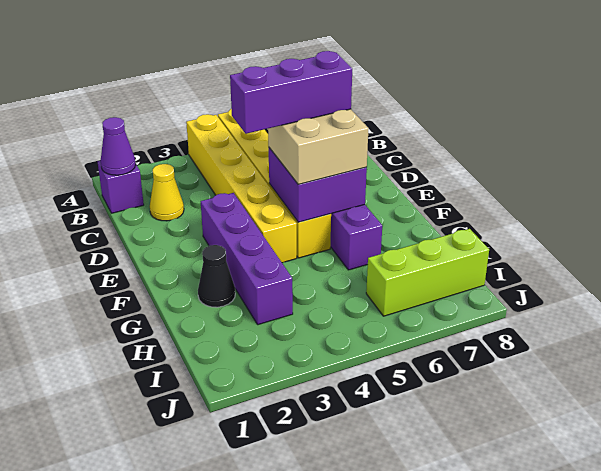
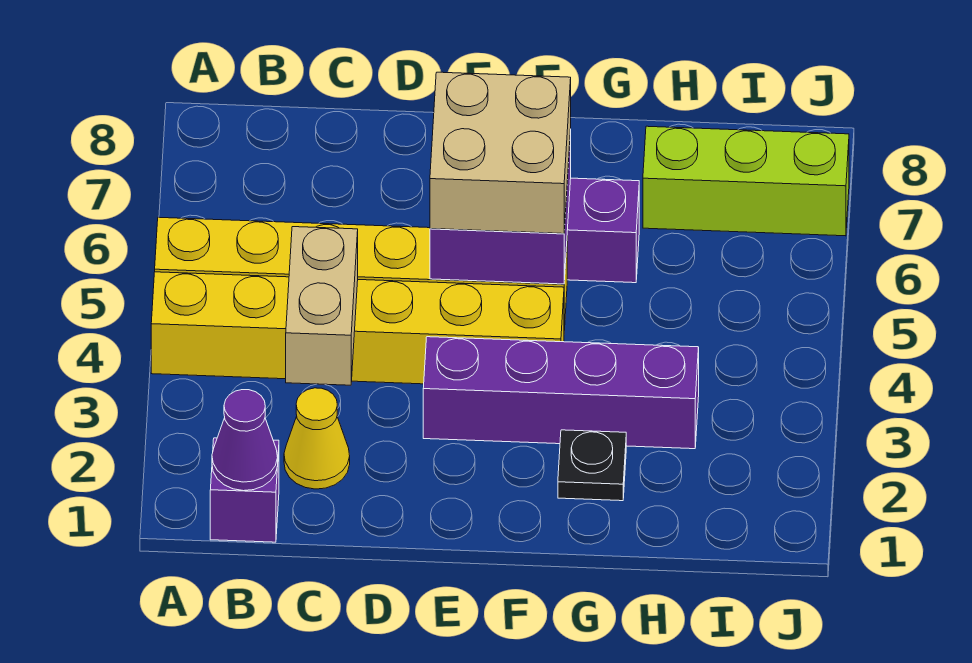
none -> tan brick C3:C4 level 2
purple brick E4:E6 level 4 -> none
black cone G2 level 1 -> black plate G2 level 1
lime brick I6:I8 level 1 -> lime brick H7:J7 level 1

